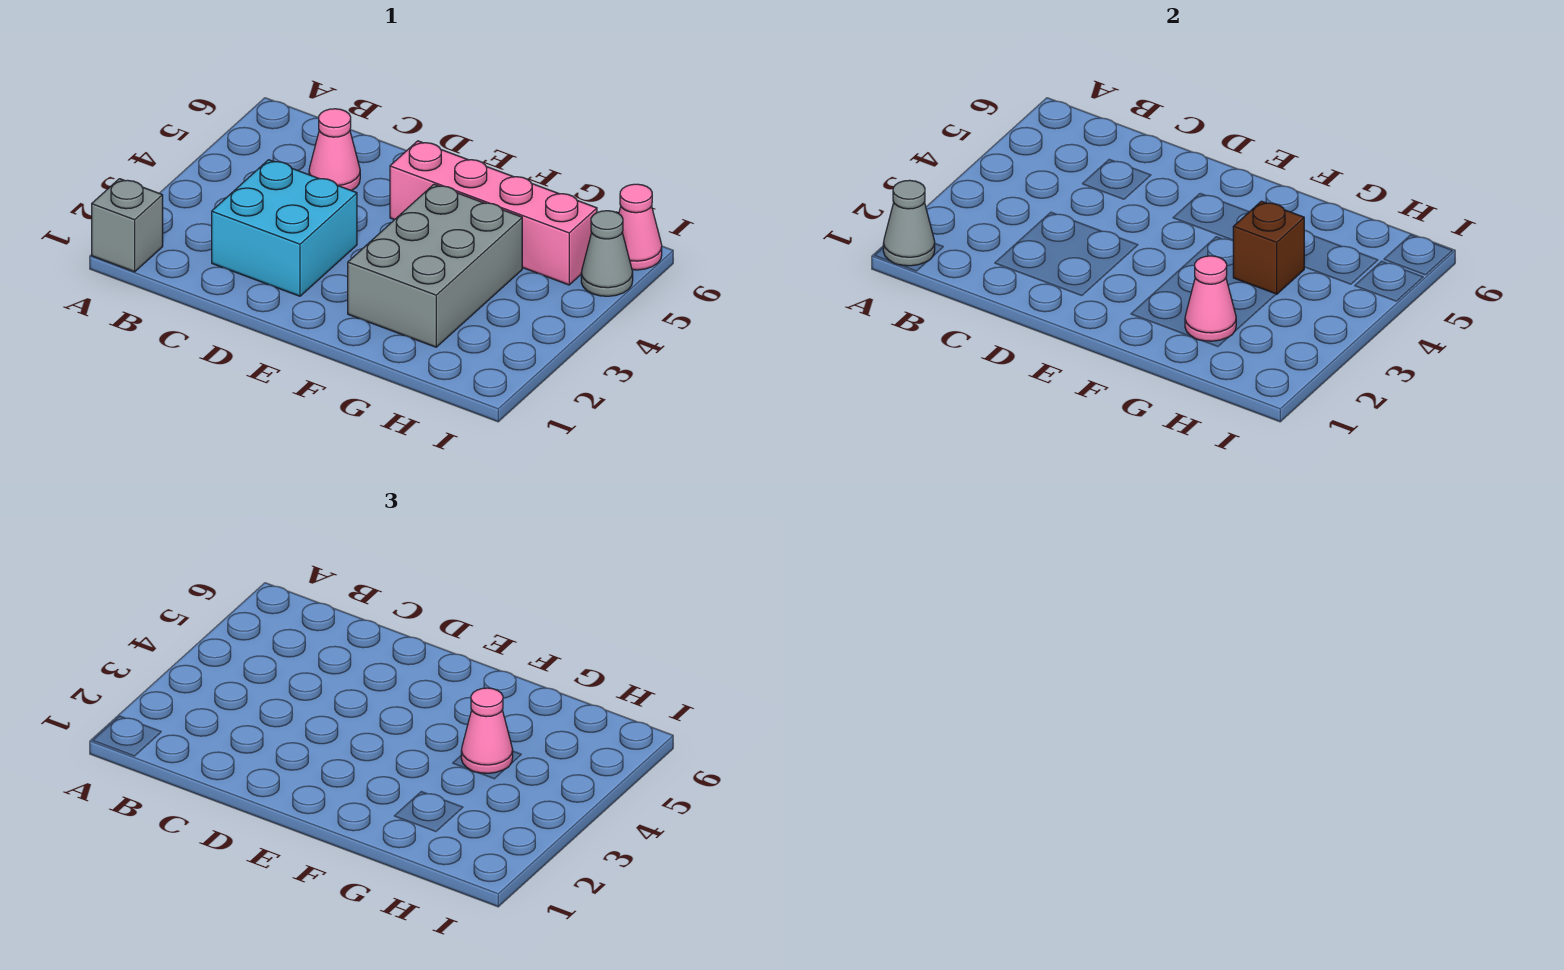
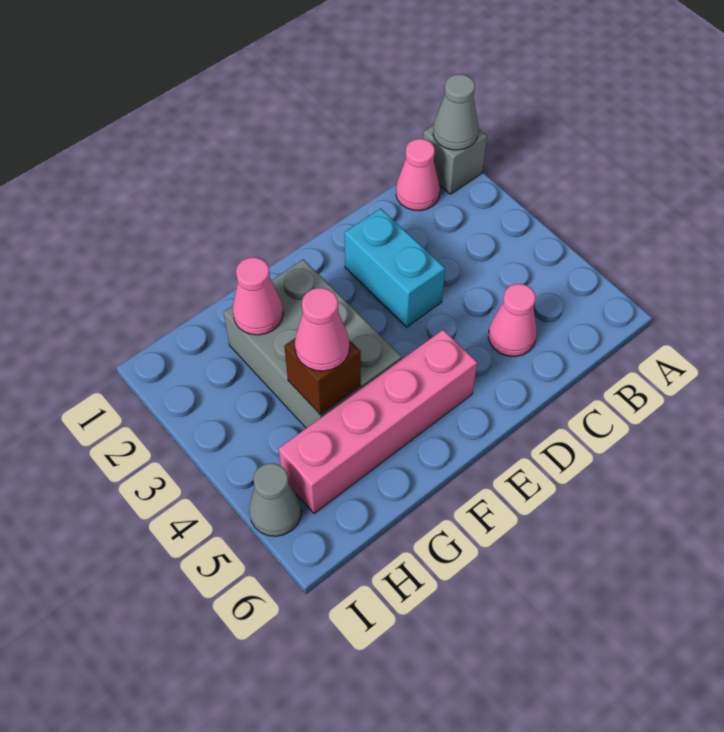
cyan brick C2:D3 level 1 -> cyan brick D2:D3 level 1
pink cone I6 level 1 -> pink cone B1 level 1

